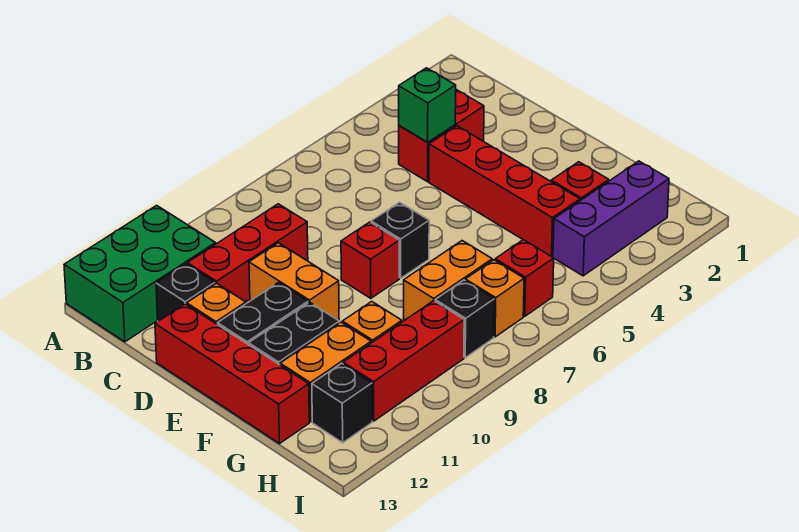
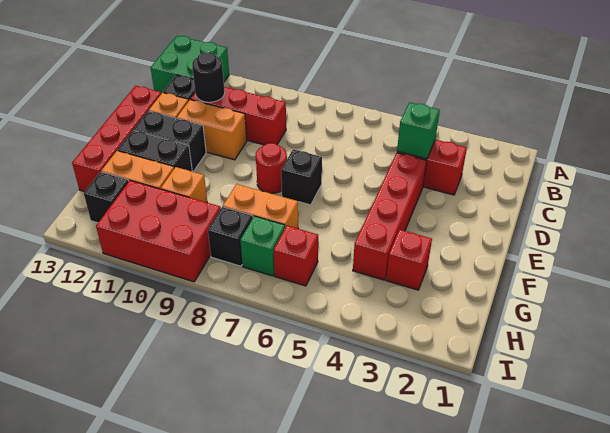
green brick A11:B13 level 1 -> green brick A12:B13 level 1
none -> black round brick C11 level 2
orange brick D10:E10 level 1 -> orange brick D10:D11 level 1
red brick E8 level 1 -> red round brick E8 level 1
purple brick H2:H4 level 1 -> none
orange brick H7 level 1 -> green brick H7 level 1
red brick H9:H11 level 1 -> red brick H9:I11 level 1

